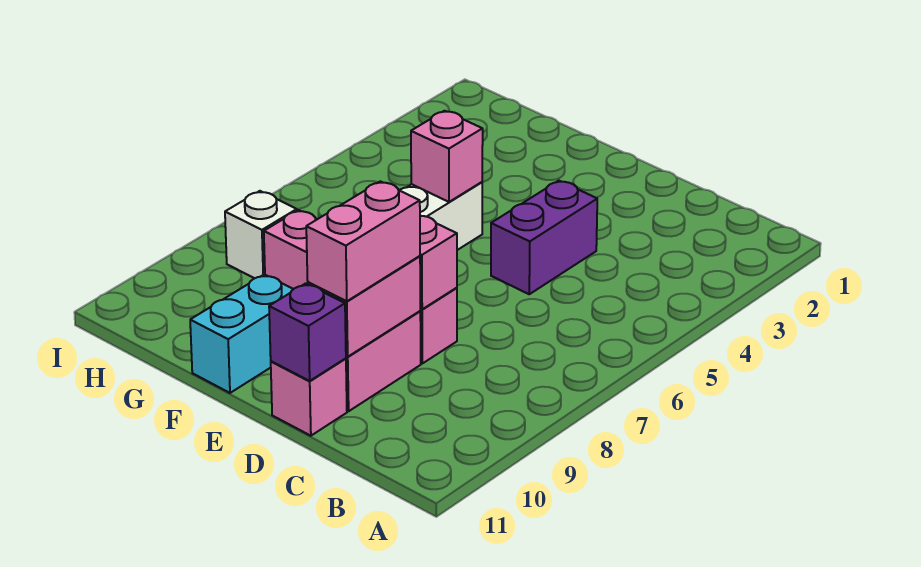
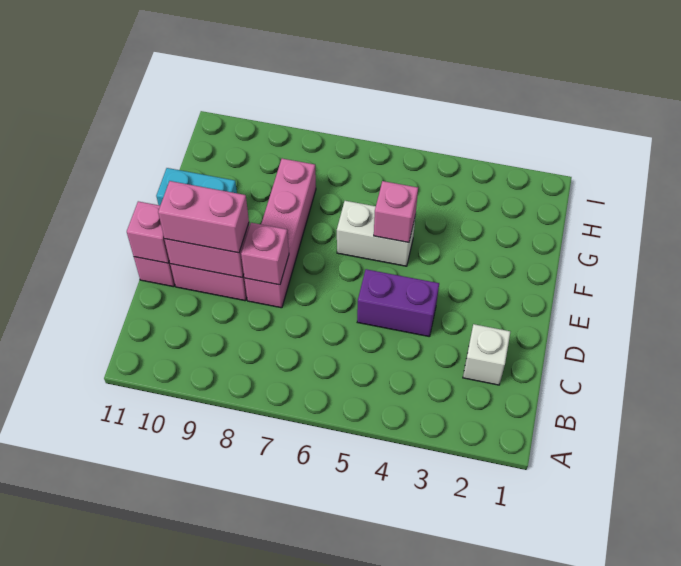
purple brick D11 level 2 -> pink brick D11 level 2
white brick H8 level 1 -> white brick C2 level 1

